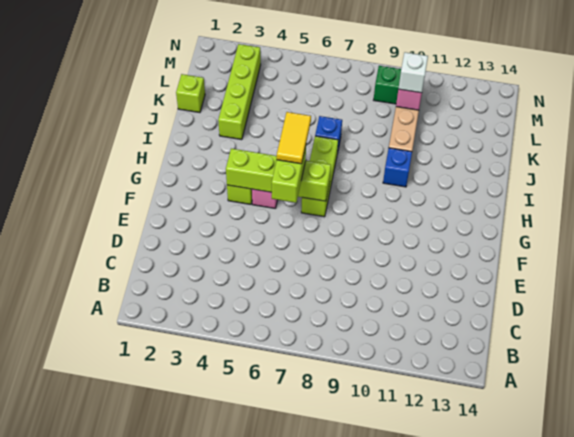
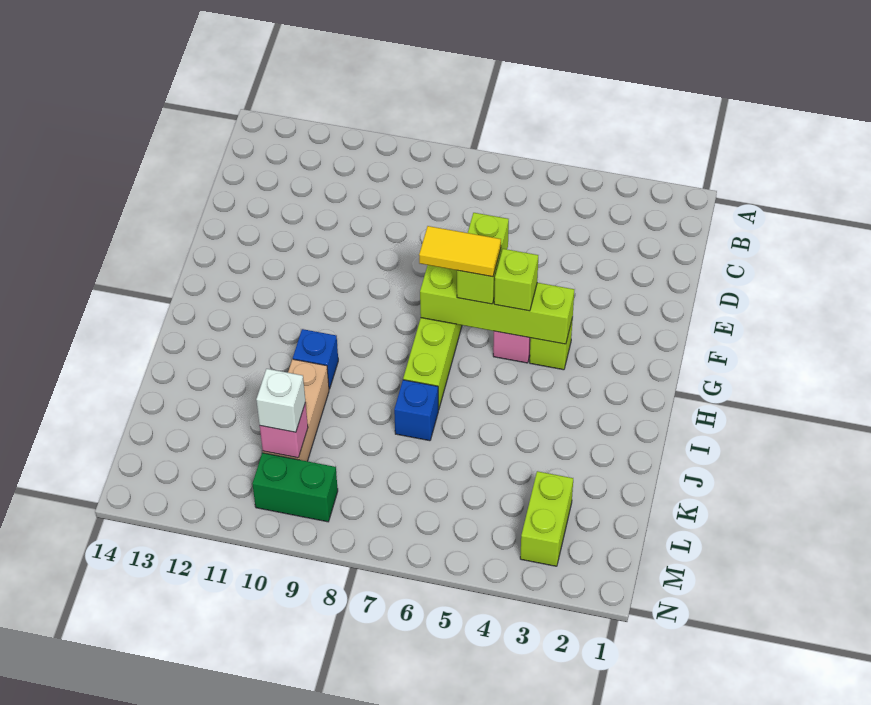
yellow tile G6:H6 level 4 -> yellow tile G6:G7 level 4
lime brick J3:M3 level 1 -> lime brick L3:M3 level 1
lime brick K1 level 1 -> lime brick G5 level 3

